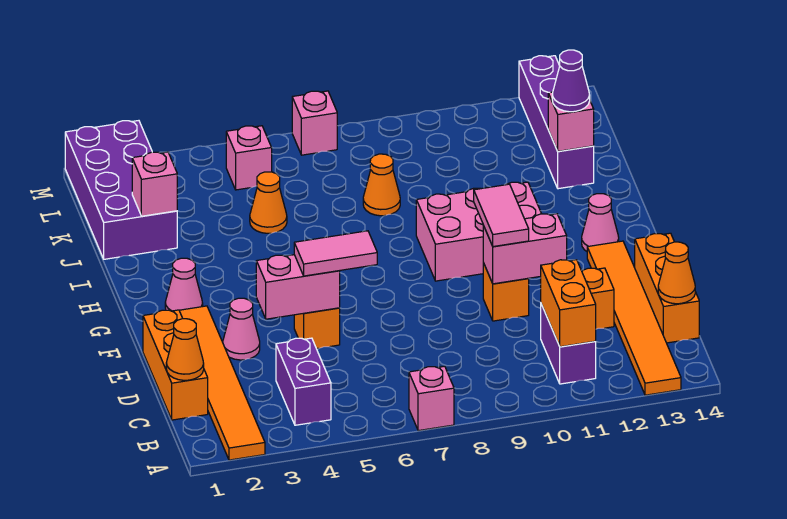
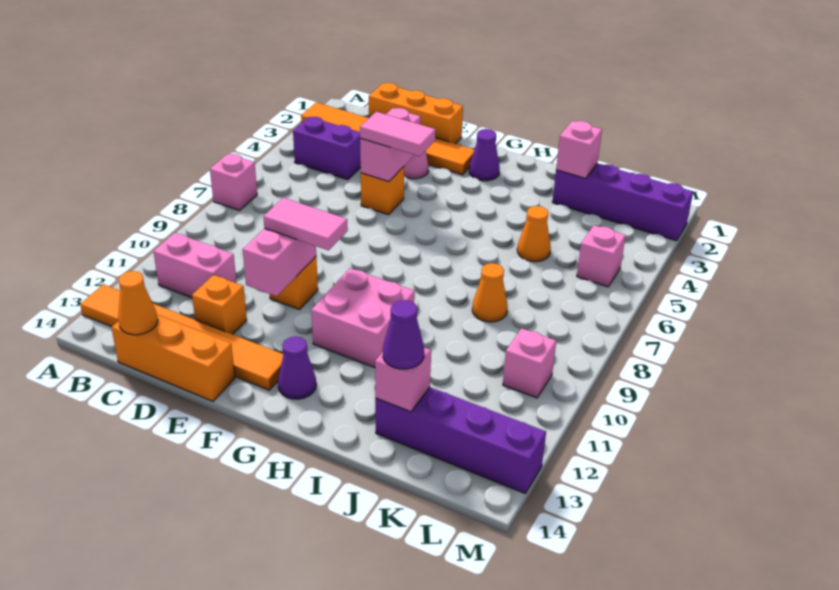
purple brick B11:C11 level 1 -> pink brick B11:C11 level 1
orange brick B11:C11 level 2 -> none
orange cone C1 level 2 -> none
pink tile E5:E6 level 3 -> pink tile E5:F5 level 3
pink cone G2 level 1 -> purple cone G2 level 1
pink brick G9:H11 level 1 -> pink brick G10:H11 level 1
pink cone G13 level 1 -> purple cone G13 level 1
purple brick J1:M2 level 1 -> purple brick J2:M2 level 1
pink brick M7 level 1 -> pink brick L10 level 1

